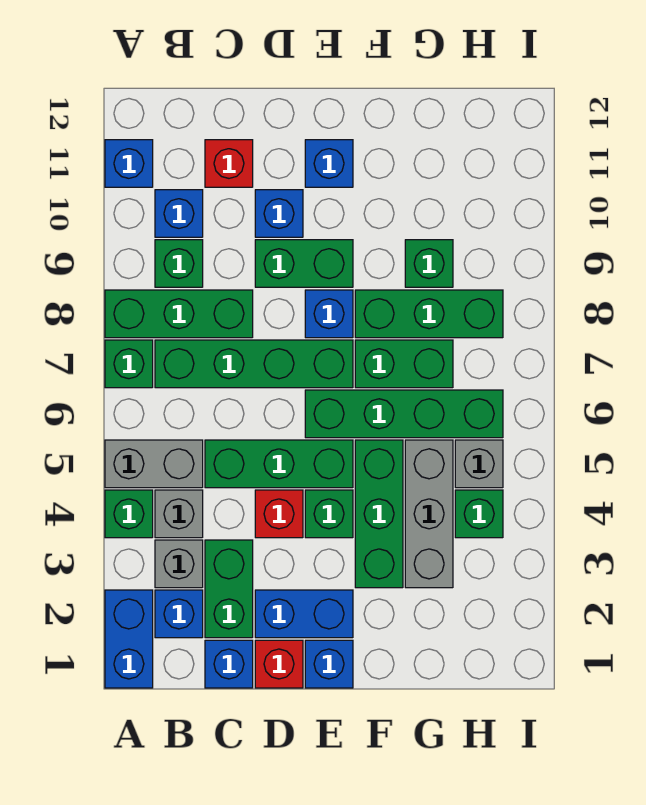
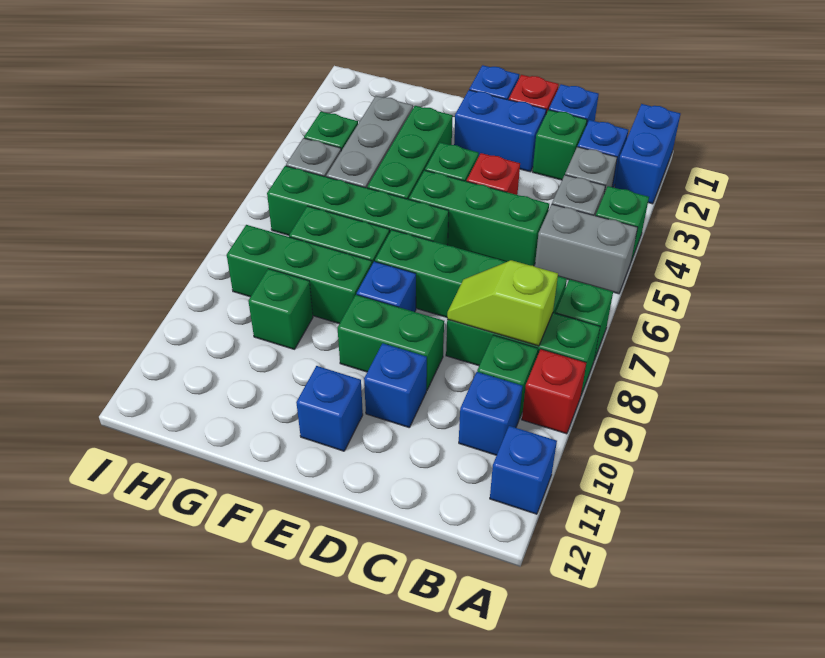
none -> lime slope B8:C8 level 2 top B
green brick C2:C3 level 1 -> green brick C2 level 1
red brick C11 level 1 -> red brick A9 level 1

